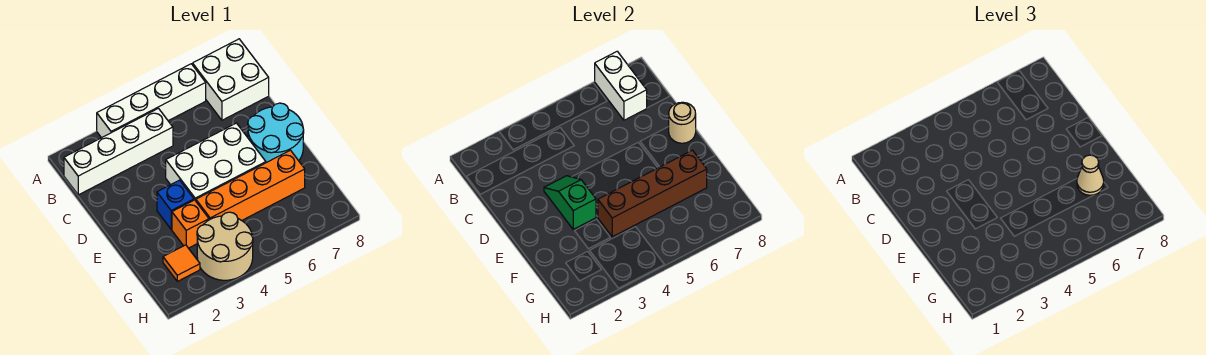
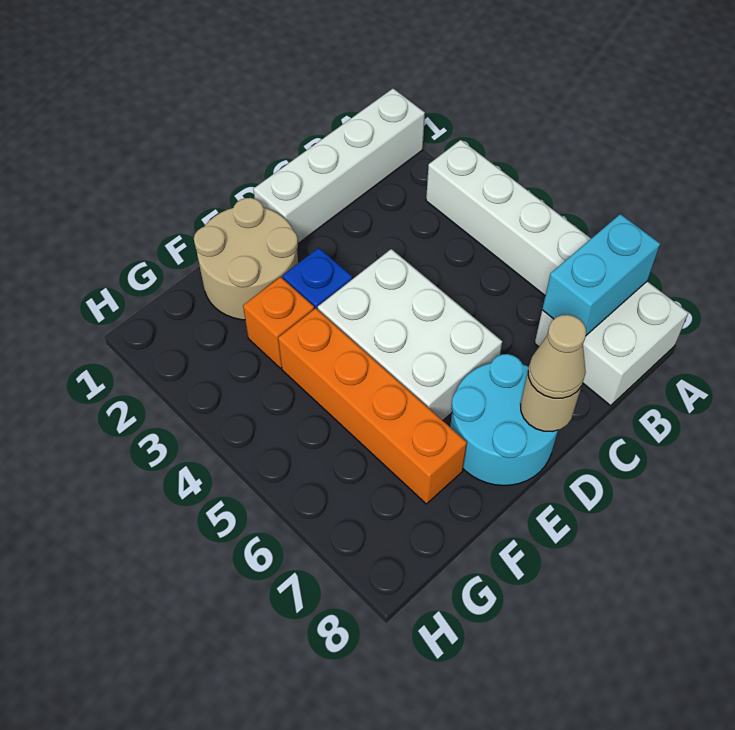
white brick A7:B7 level 2 -> cyan brick A7:B7 level 2
white brick B1:B4 level 1 -> white brick A1:D1 level 1
green slope D3:E3 level 2 top E -> none
brown brick F4:F7 level 2 -> none
tan cone F7 level 3 -> tan cone D8 level 3
orange tile G2 level 1 -> none
tan round brick G3:H4 level 1 -> tan round brick E1:F2 level 1

